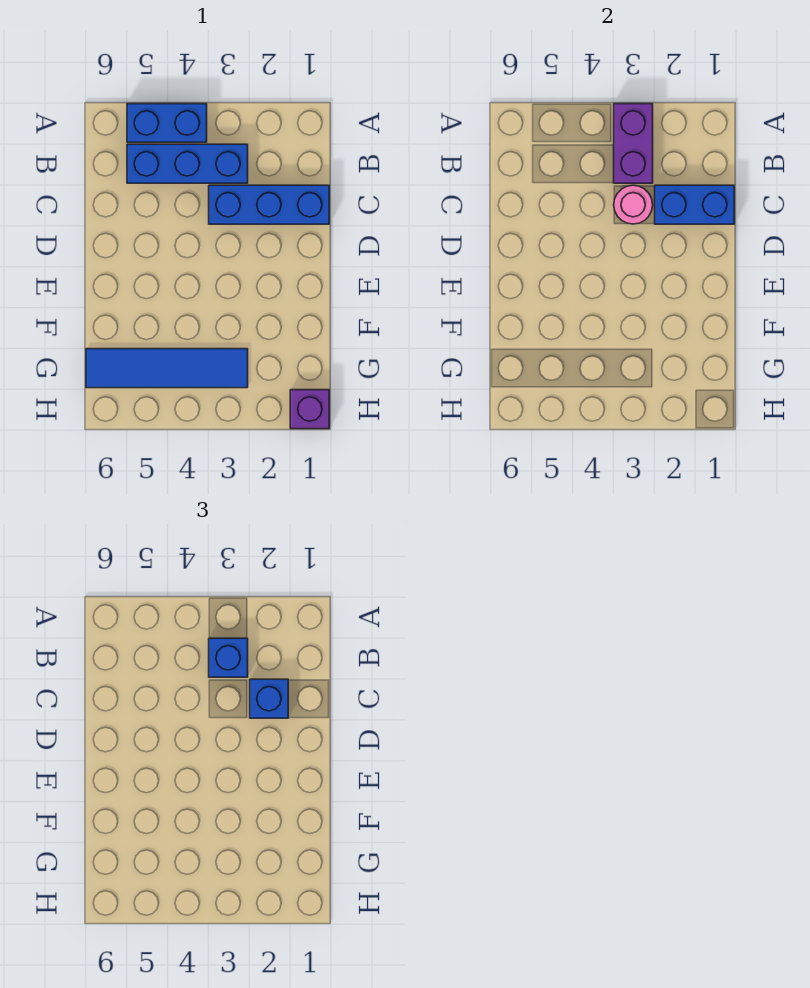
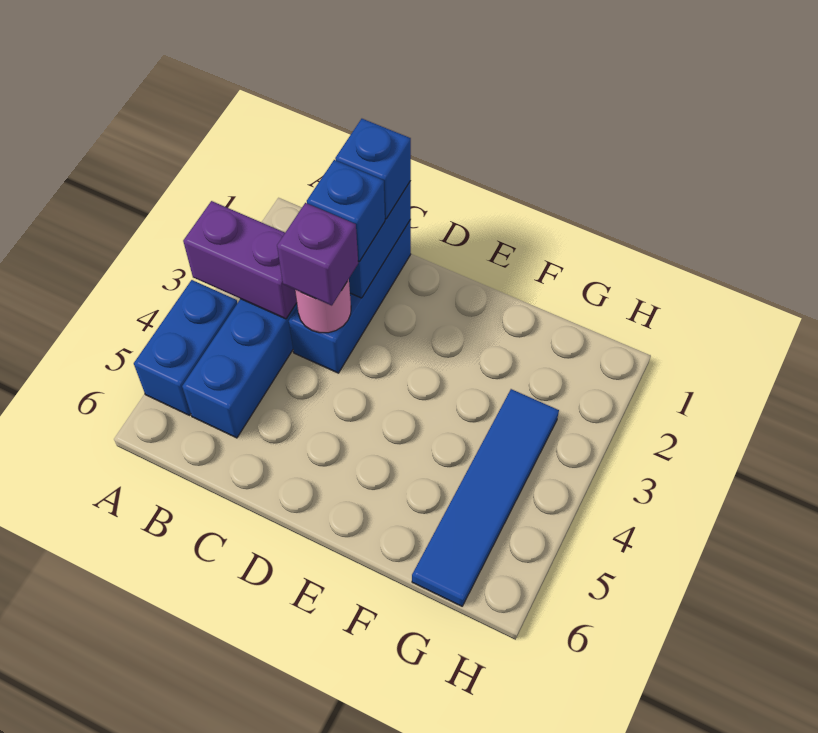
blue brick B3 level 3 -> blue brick C1 level 3
purple brick H1 level 1 -> purple brick C3 level 3

